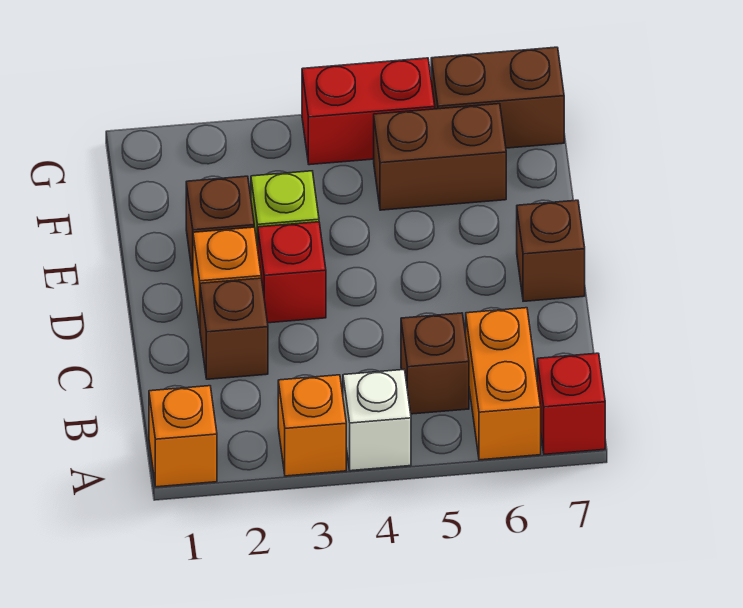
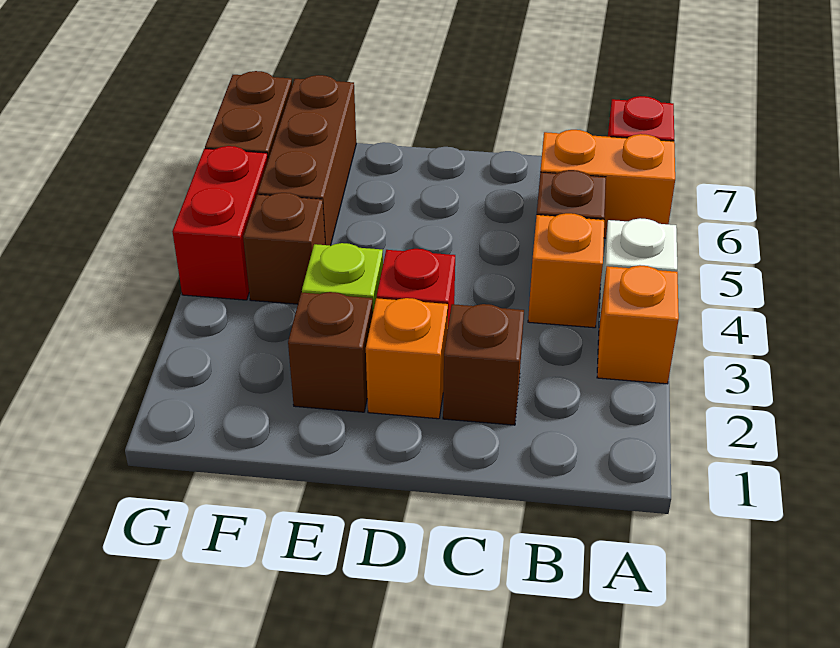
orange brick A1 level 1 -> orange brick B4 level 1
brown brick D7 level 1 -> brown brick F4 level 1
brown brick F5:F6 level 1 -> brown brick F5:F7 level 1

